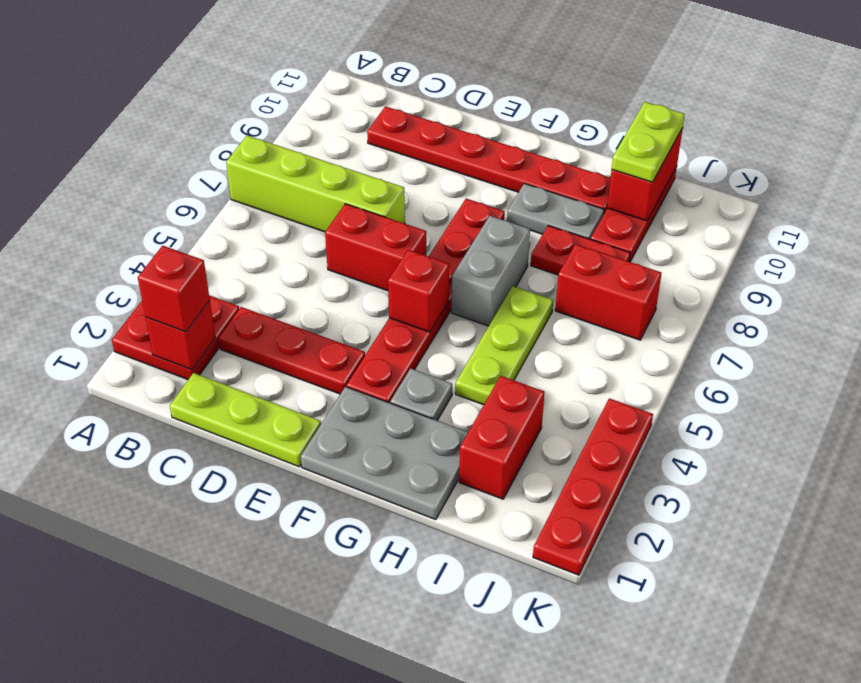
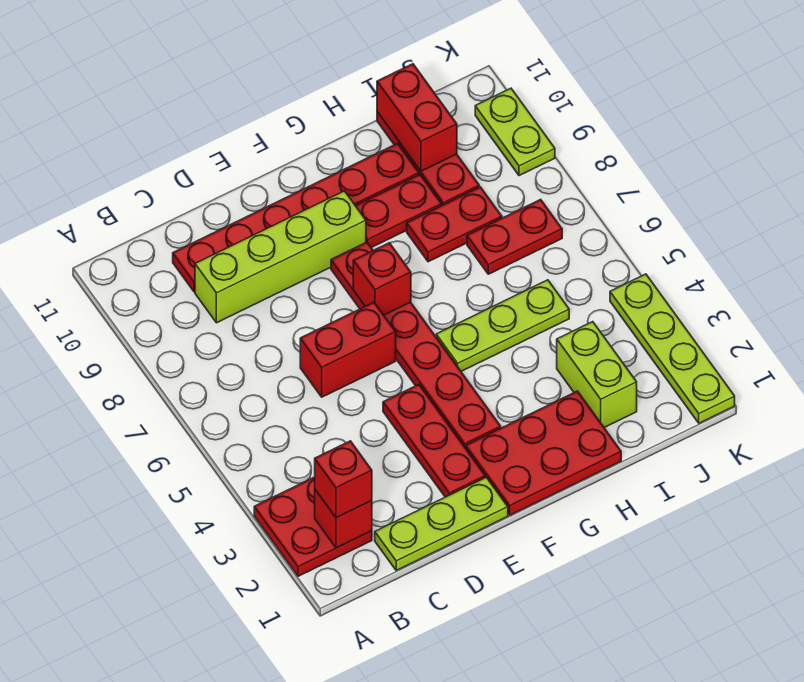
lime brick A7:D7 level 1 -> lime brick C9:F9 level 1
red plate C3:E3 level 1 -> red plate E2:E4 level 1
grey plate F1:H2 level 1 -> red plate F1:H2 level 1
red brick F5 level 2 -> red brick F7 level 2
grey plate G3 level 1 -> none
grey brick G6:G7 level 1 -> none
grey plate G9:H9 level 1 -> red plate G9:H9 level 1
lime plate H4:H6 level 1 -> lime plate G5:I5 level 1
red brick I2:I3 level 1 -> lime brick I2:I3 level 1
red brick I7:J7 level 1 -> red plate I7:J7 level 1
lime plate I10:I11 level 3 -> lime plate K9:K10 level 1
red plate K1:K4 level 1 -> lime plate K1:K4 level 1

